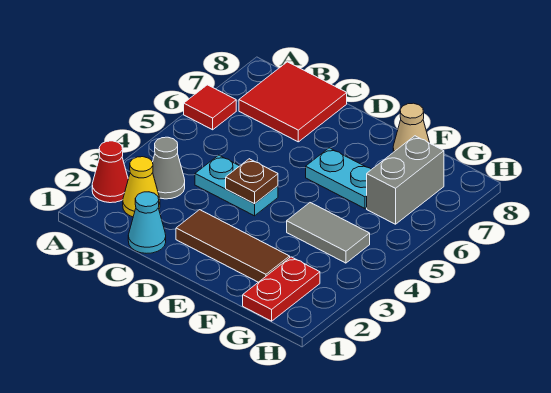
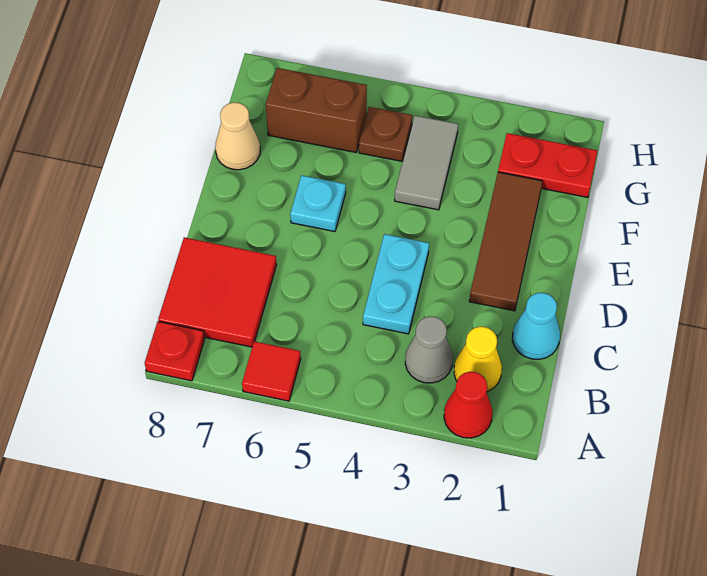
none -> red plate A8 level 1
brown plate D4 level 2 -> brown plate G5 level 1
cyan plate E6:F6 level 1 -> cyan plate E6 level 1
grey brick G6:G7 level 1 -> brown brick G6:G7 level 1

